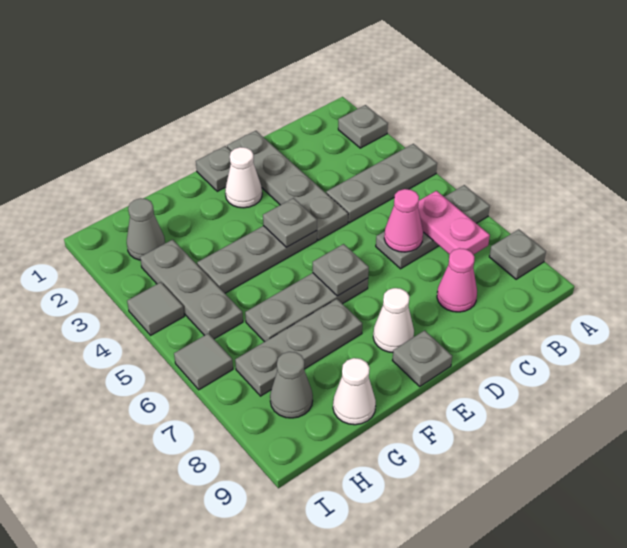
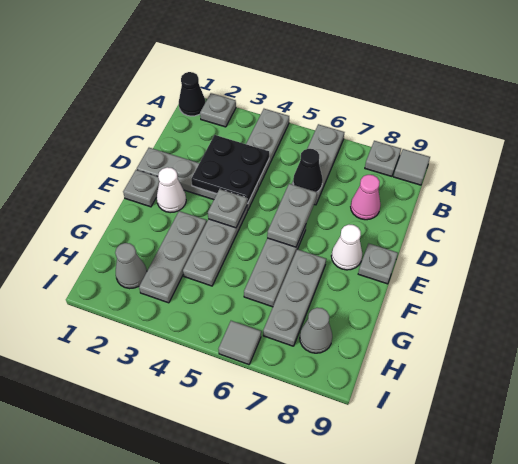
none -> black cone A1 level 1
pink plate B6:B7 level 2 -> none
none -> black plate C3:D4 level 2
pink cone C6 level 2 -> black cone C6 level 2
grey plate E6 level 2 -> grey plate D6:E6 level 2
white cone G9 level 1 -> none
grey plate H3:H5 level 1 -> grey plate F3:H3 level 1
grey tile I4 level 1 -> grey tile A9 level 1

